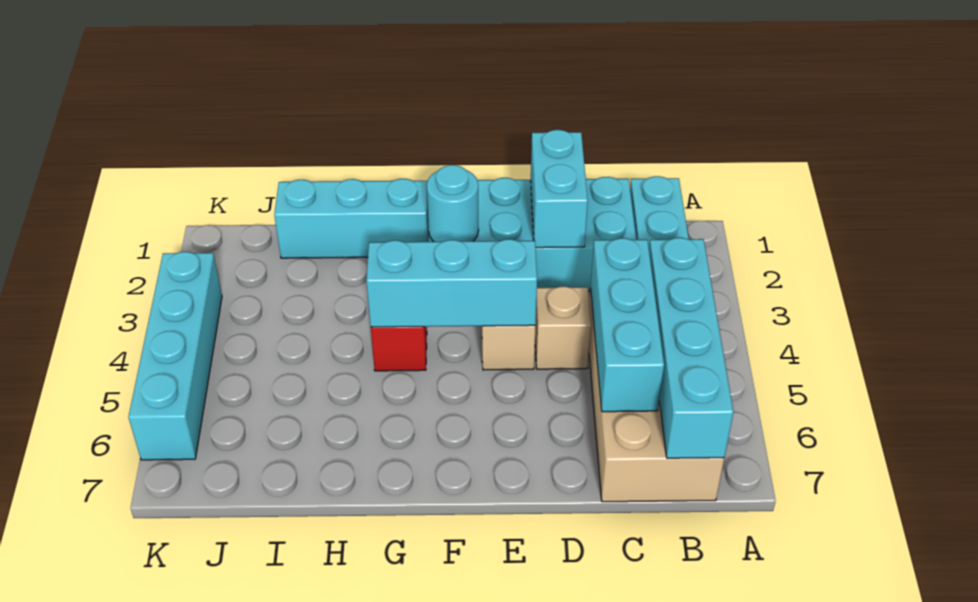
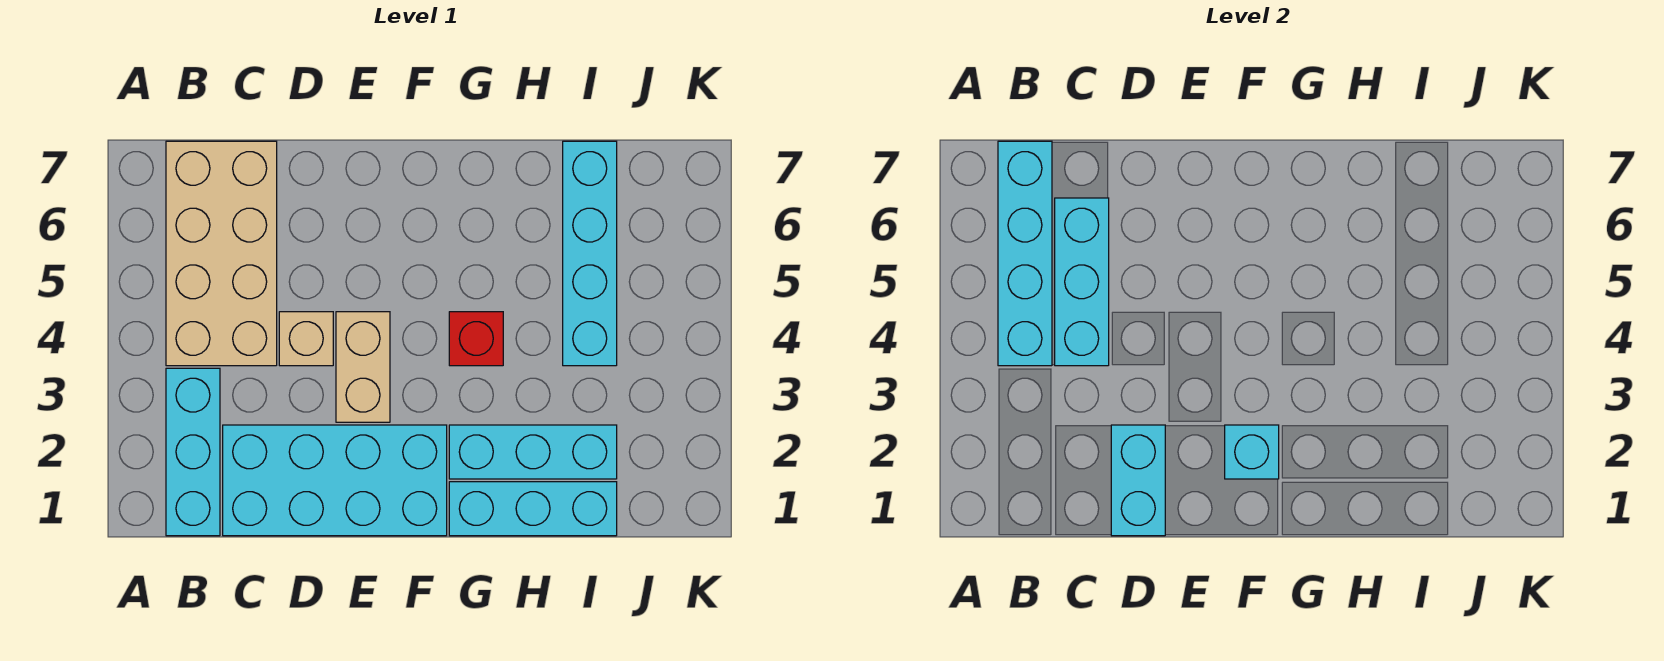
cyan brick E4:G4 level 2 -> cyan brick G2:I2 level 1
cyan round brick F2 level 2 -> cyan brick F2 level 2
cyan brick K3:K6 level 1 -> cyan brick I4:I7 level 1

